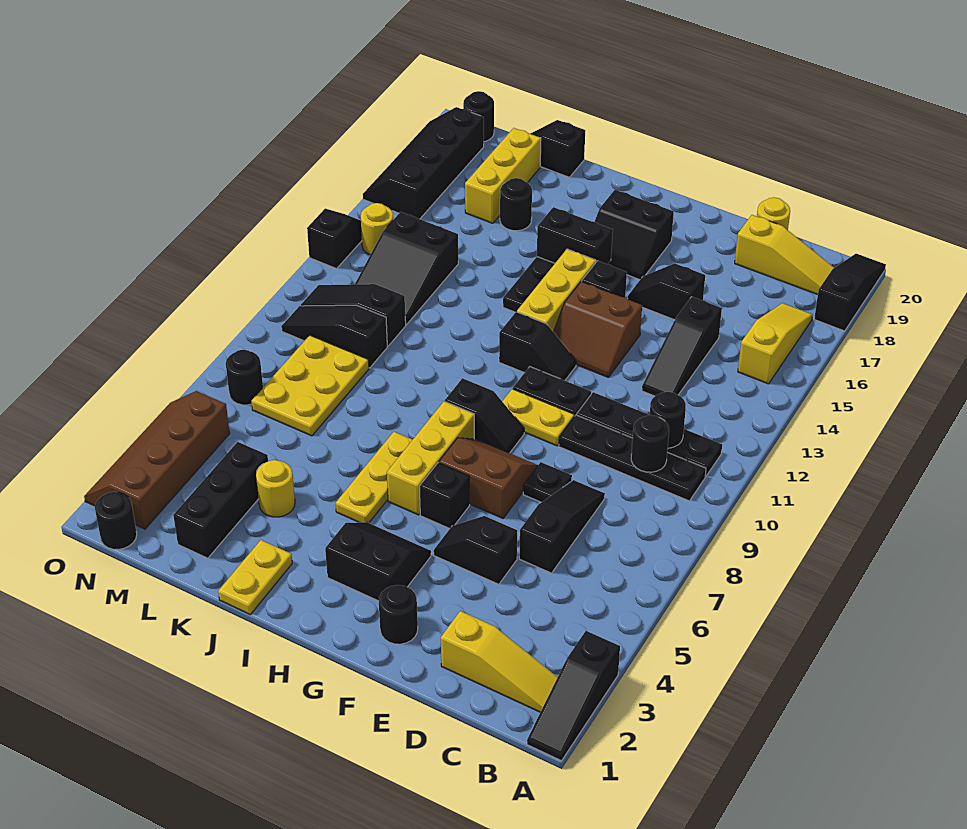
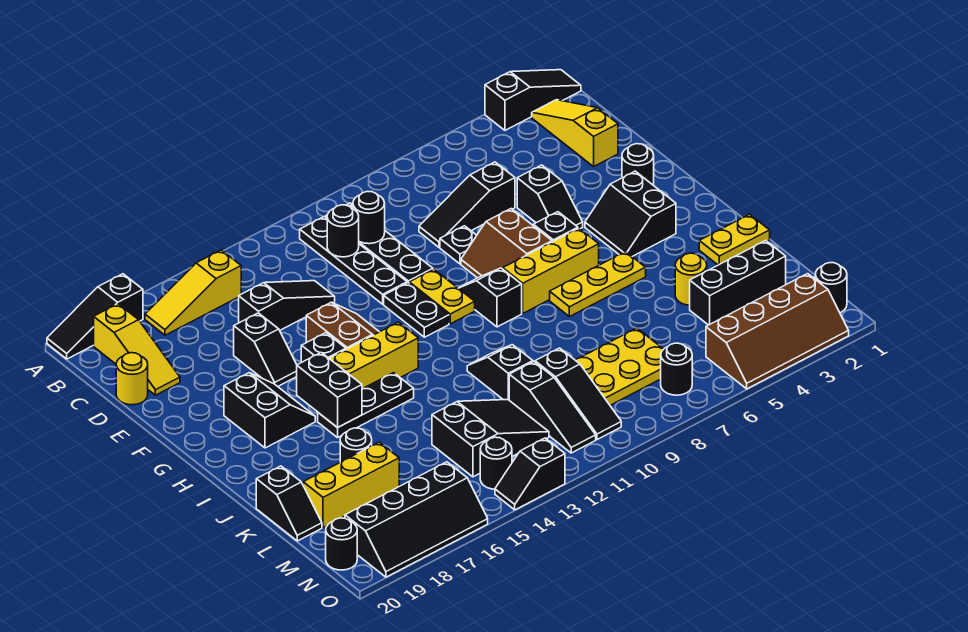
yellow slope B19:D19 level 1 top D -> yellow slope B19:D19 level 1 top B
black slope G12:H12 level 1 top H -> black slope J11:K11 level 1 top K
yellow round brick N14 level 1 -> black round brick N14 level 1

